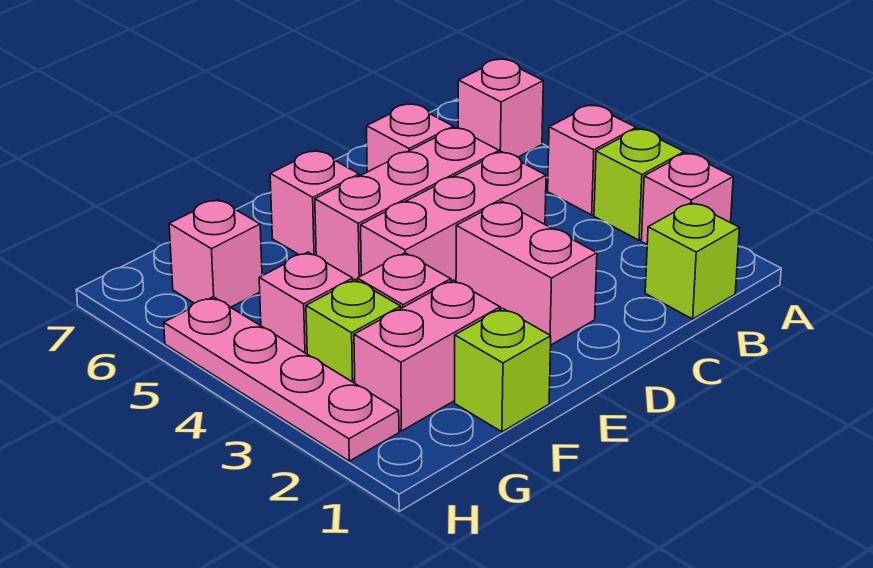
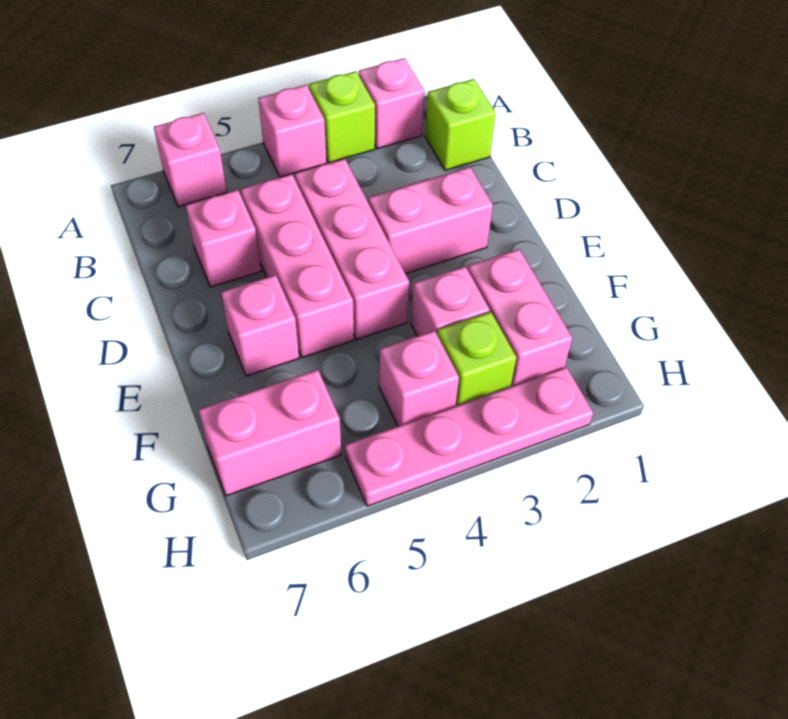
lime brick F1 level 1 -> none
pink brick G6 level 1 -> pink brick G6:G7 level 1

